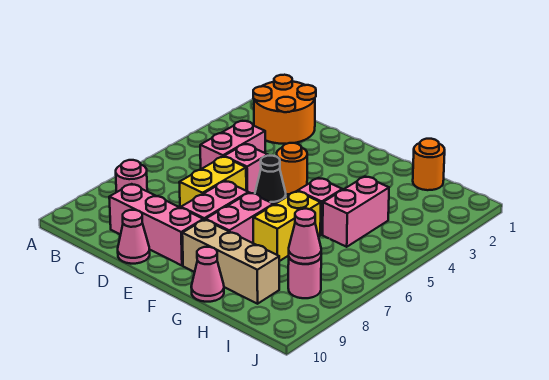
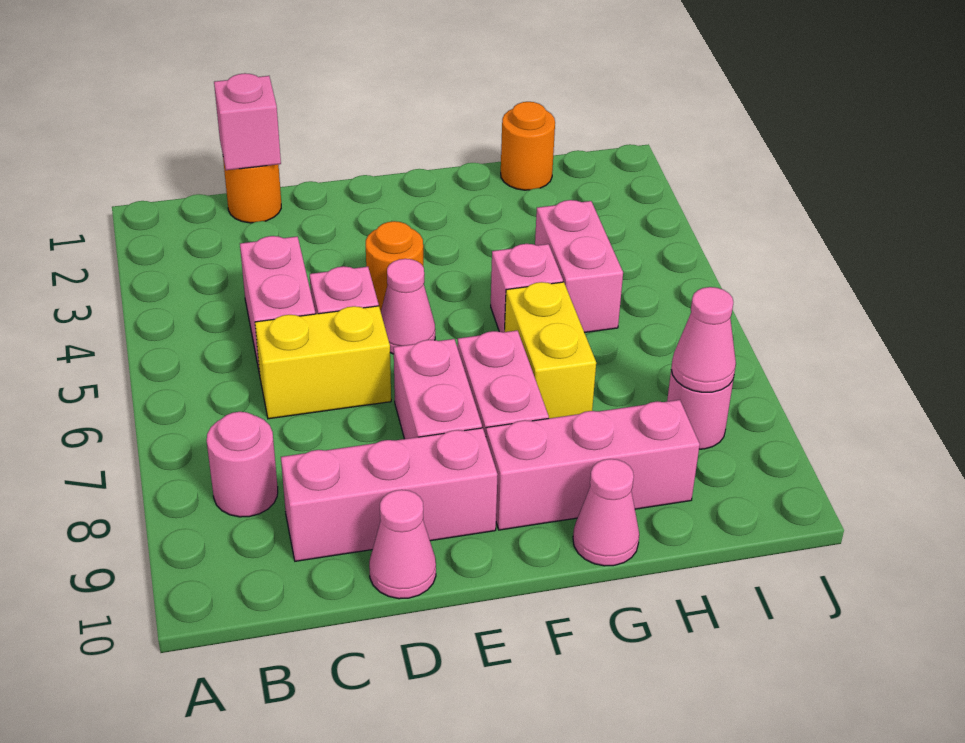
orange round brick B1:C2 level 1 -> orange round brick C1 level 1
none -> pink brick C1 level 2
yellow brick D6:D7 level 1 -> yellow brick C6:D6 level 1
black cone E5 level 1 -> pink cone E5 level 1
tan brick F9:H9 level 1 -> pink brick F9:H9 level 1

